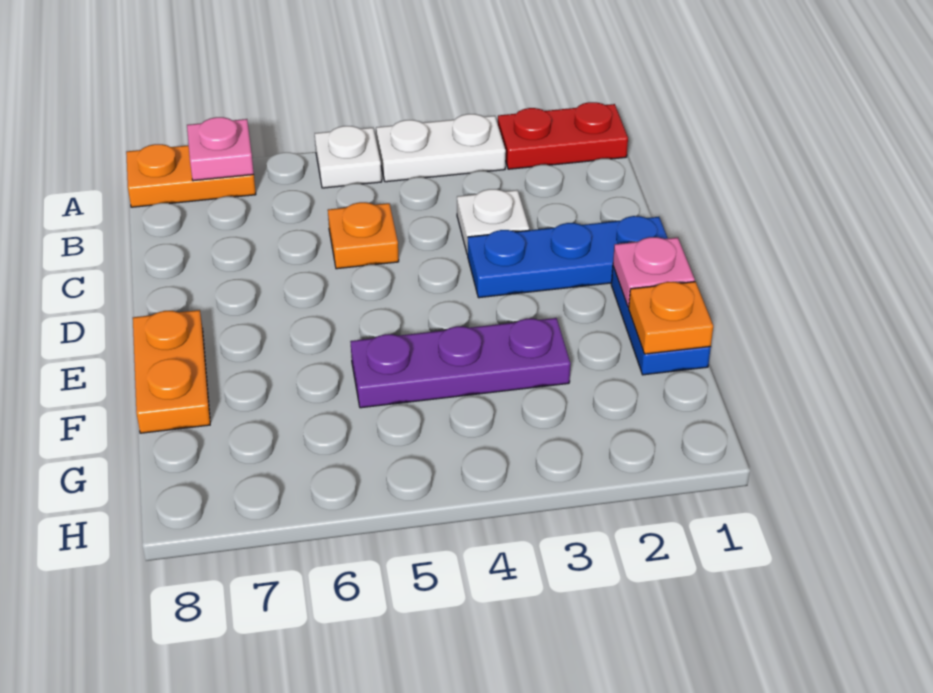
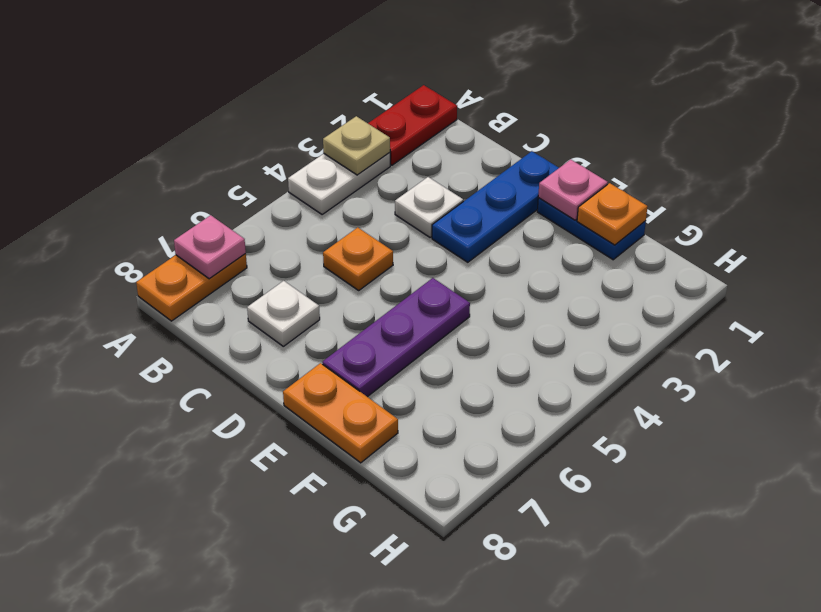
none -> tan plate A3 level 2
white plate A5 level 1 -> white plate C7 level 1
purple plate F3:F5 level 1 -> purple plate E5:E7 level 1

